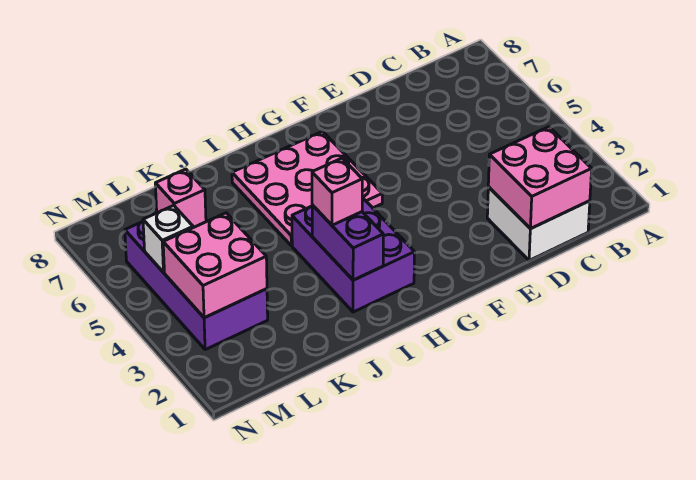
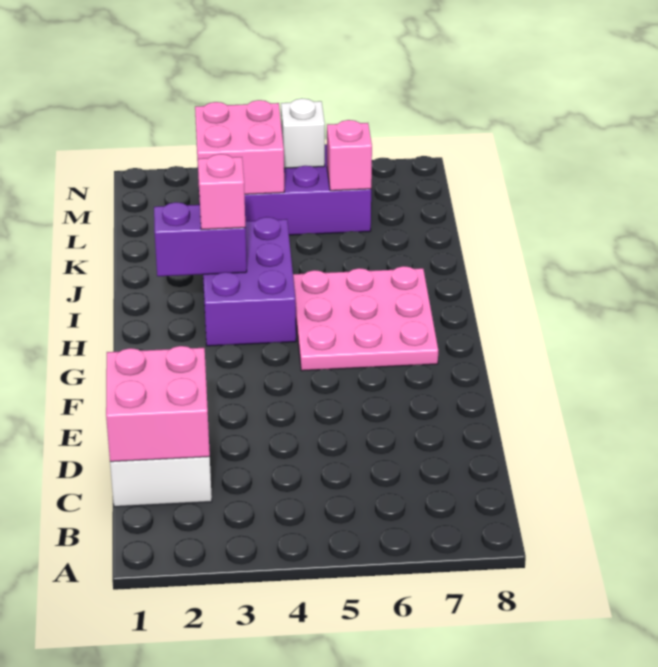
purple brick H2:I4 level 1 -> purple brick H3:J4 level 1

